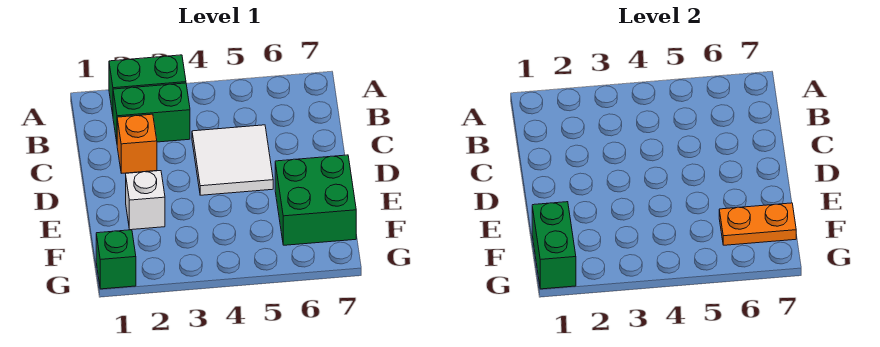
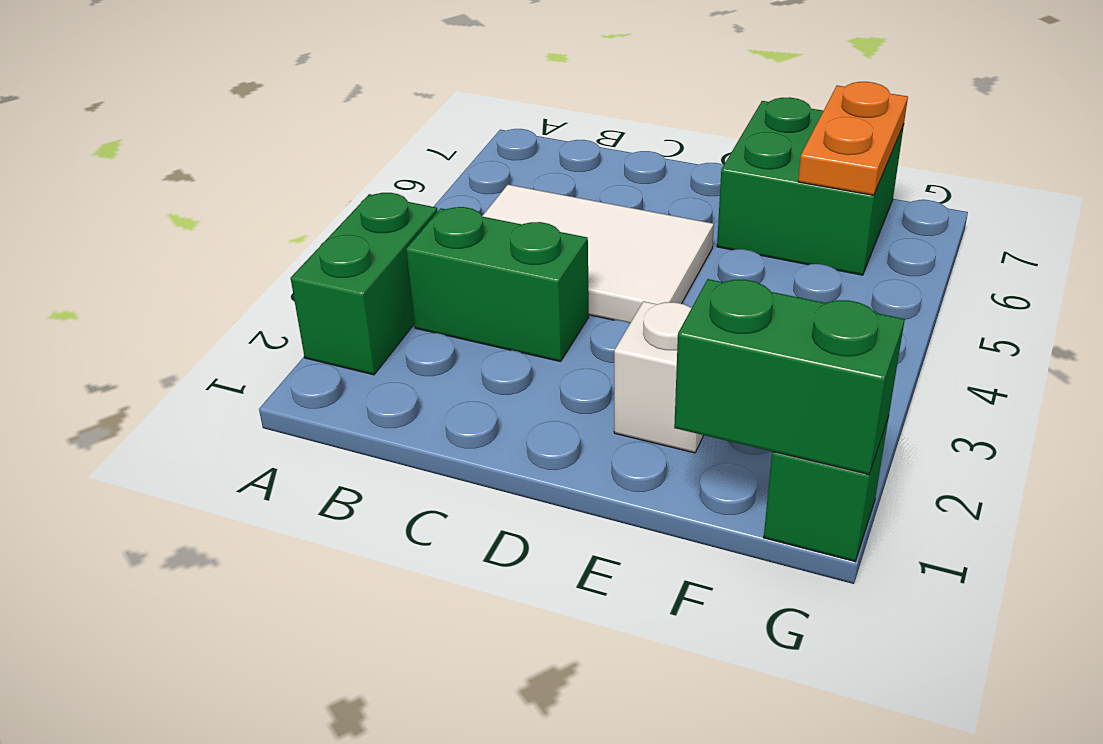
green brick B2:B3 level 1 -> green brick B3:C3 level 1
orange brick C2 level 1 -> none
white tile C4:D5 level 1 -> white tile B4:D5 level 1

